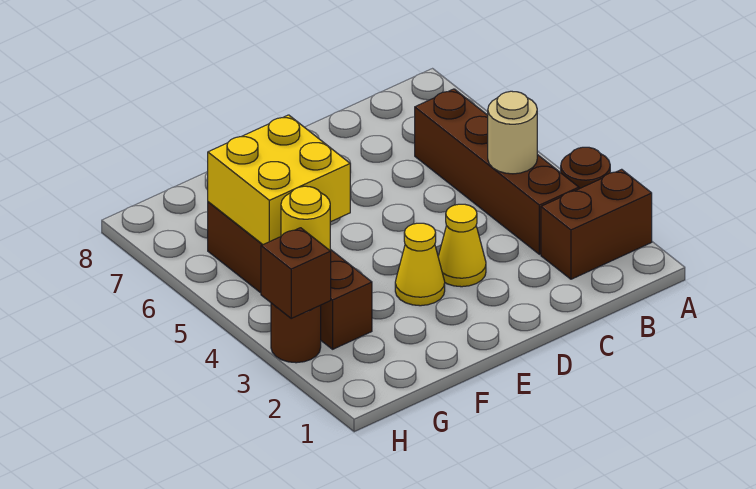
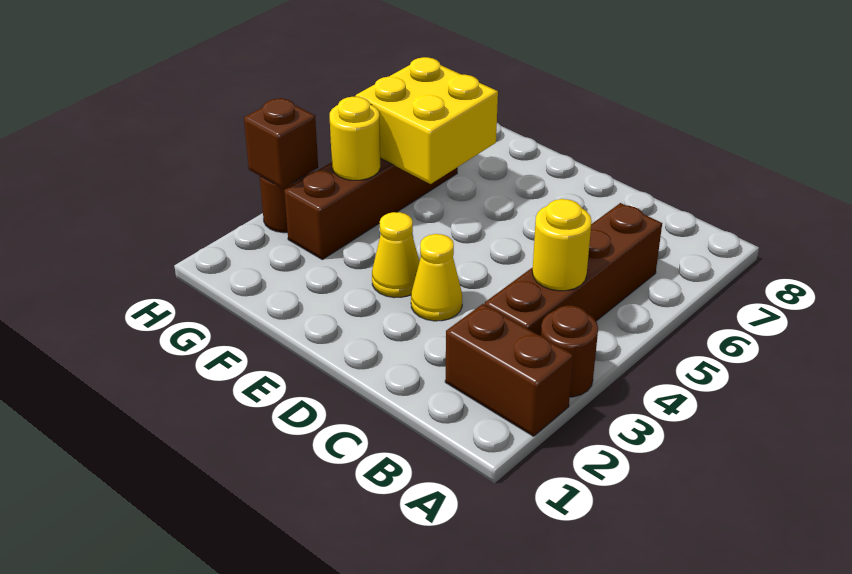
tan round brick B4 level 2 -> yellow round brick B4 level 2

